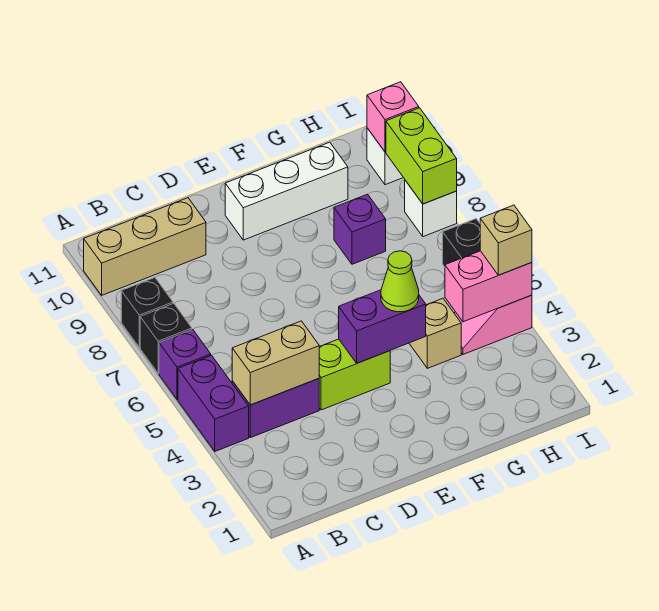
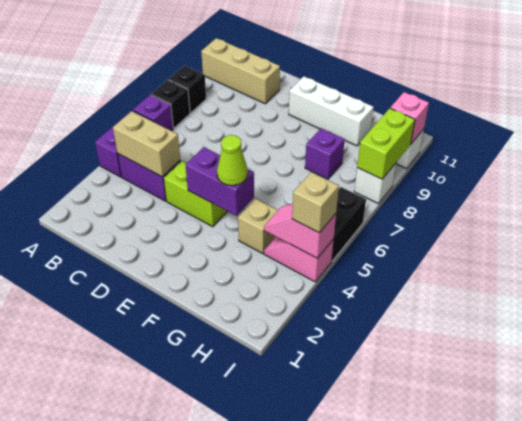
pink brick H4:I4 level 2 -> pink slope H4:I4 level 2 top I

